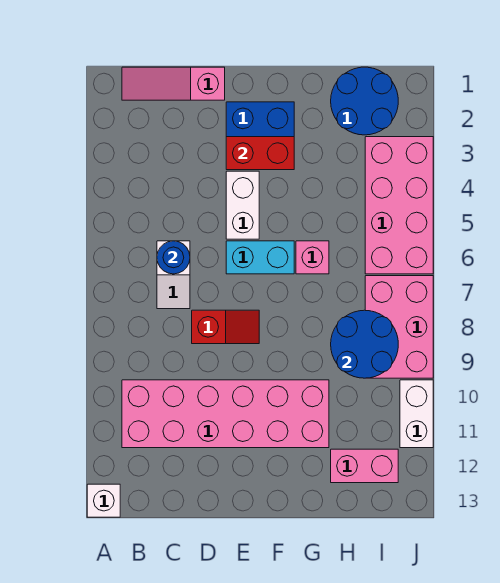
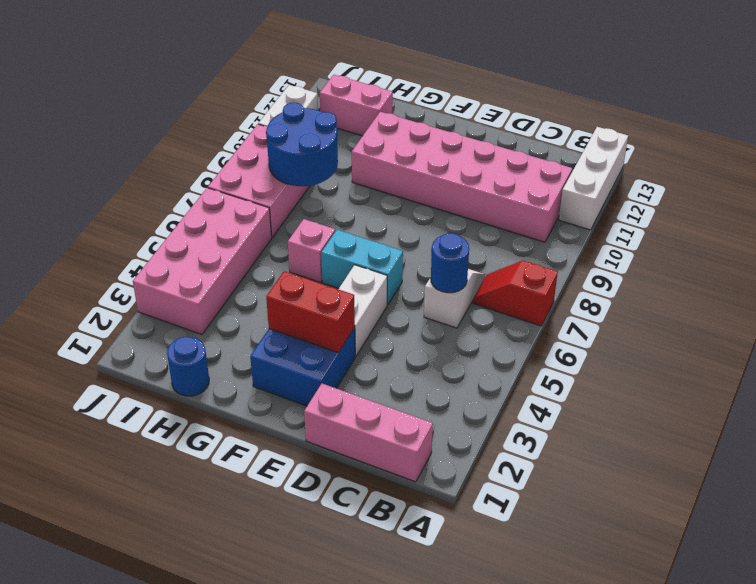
white brick A13 level 1 -> white brick A11:A13 level 1
pink slope B1:D1 level 1 top D -> pink brick B1:D1 level 1
red slope D8:E8 level 1 top D -> red slope A7:B7 level 1 top A
blue round brick H1:I2 level 1 -> blue round brick H1 level 1

